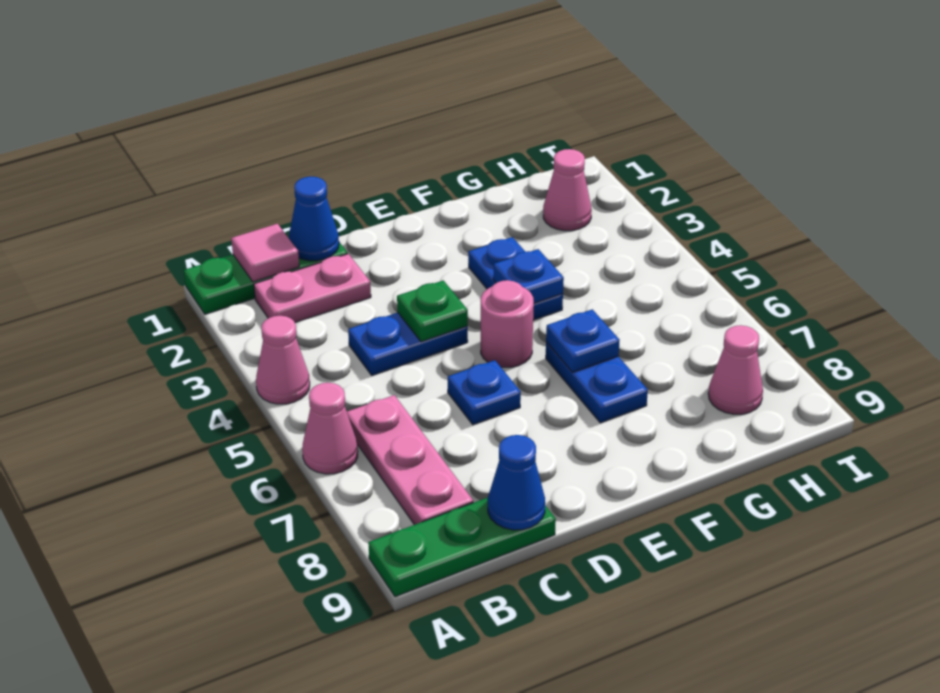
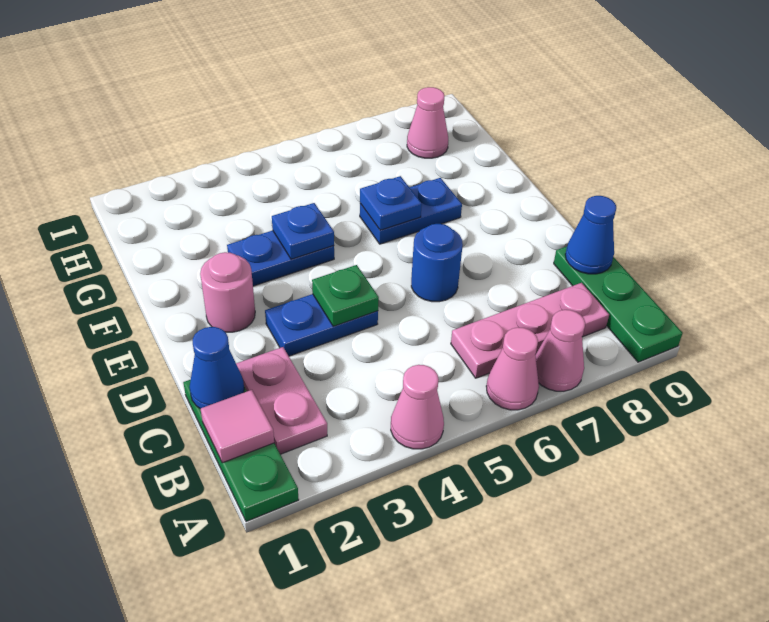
blue plate C4:D4 level 1 -> blue plate D3:D4 level 1
blue plate D6 level 1 -> blue round brick D6 level 1
pink round brick E5 level 1 -> pink round brick E2 level 1
pink cone H2 level 1 -> pink cone A7 level 1

